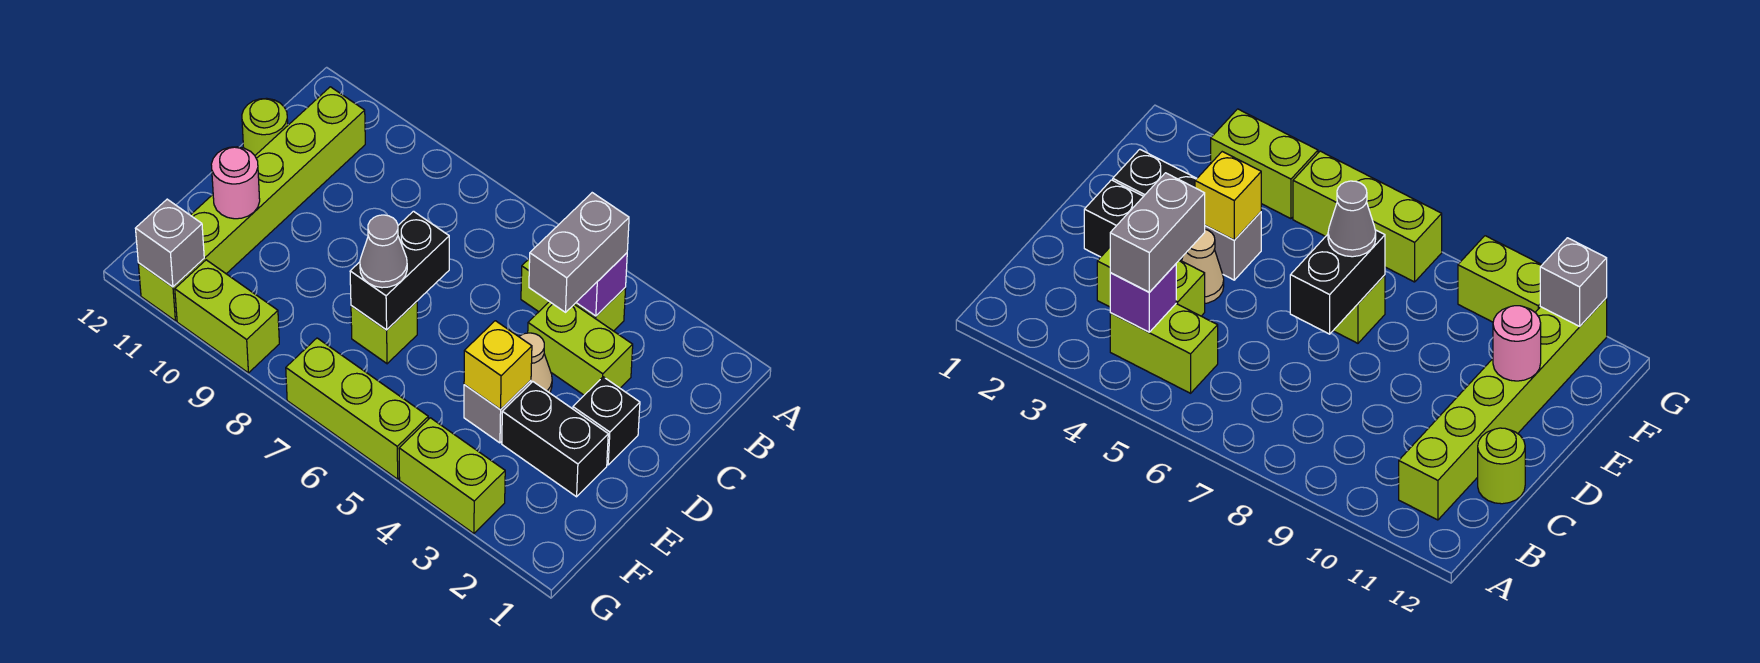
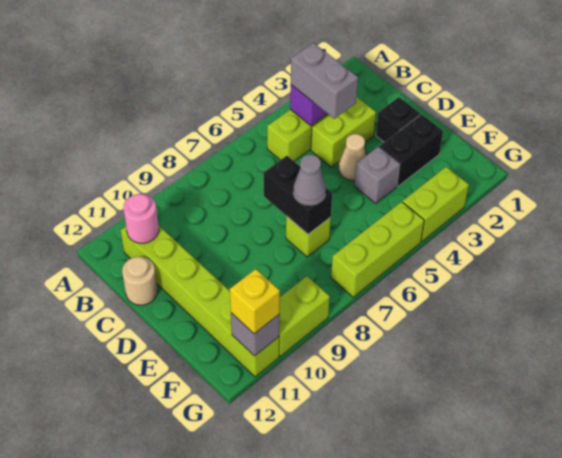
lime round brick C12 level 1 -> tan round brick C12 level 1
yellow brick E4 level 2 -> yellow brick G11 level 3
pink round brick E11 level 2 -> pink round brick B11 level 2

